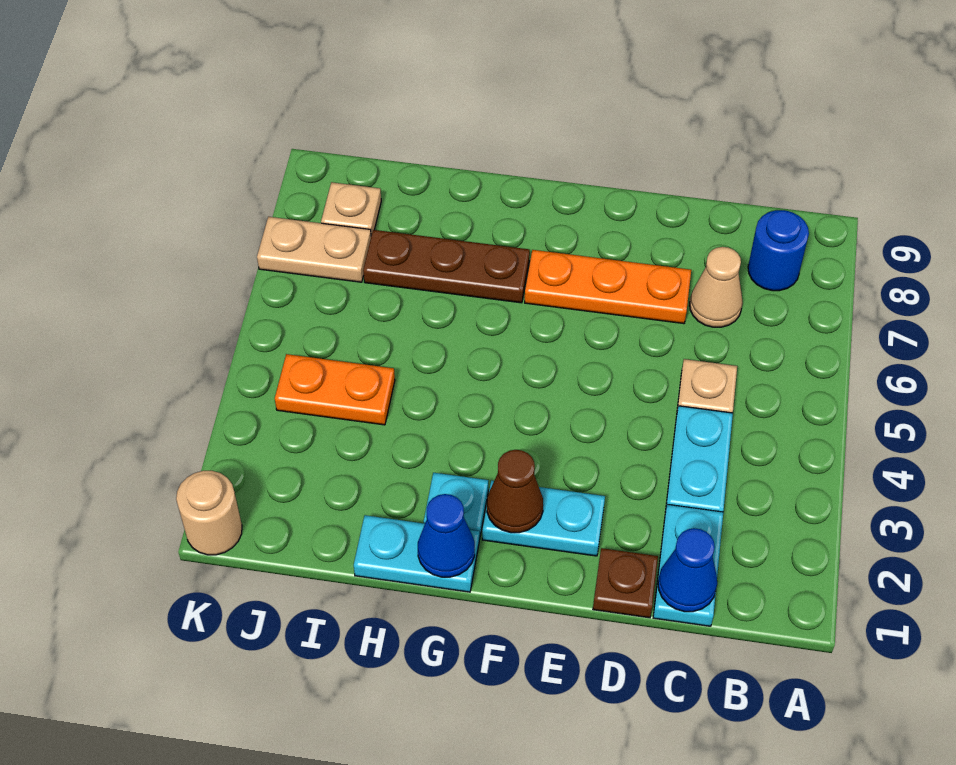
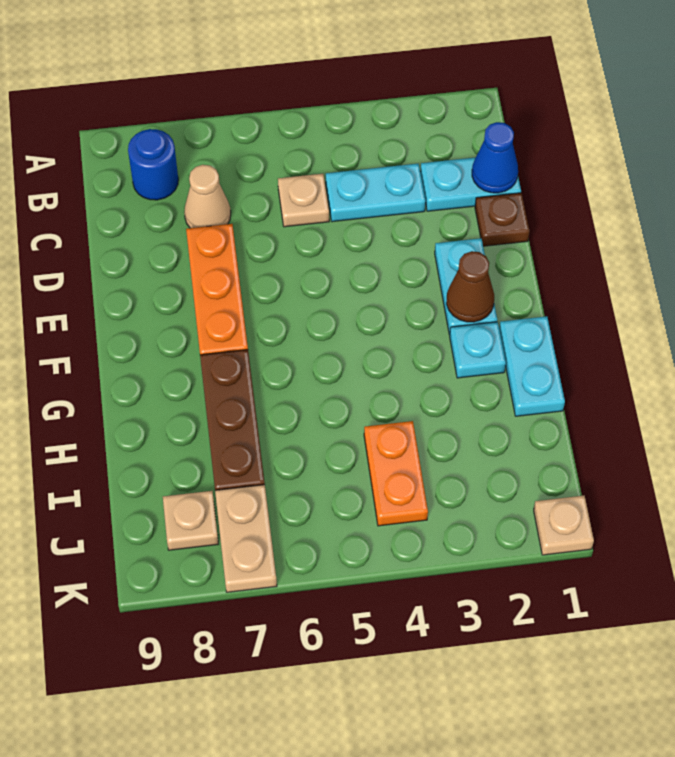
blue cone G1 level 2 -> none
tan round brick K1 level 1 -> tan plate K1 level 1

